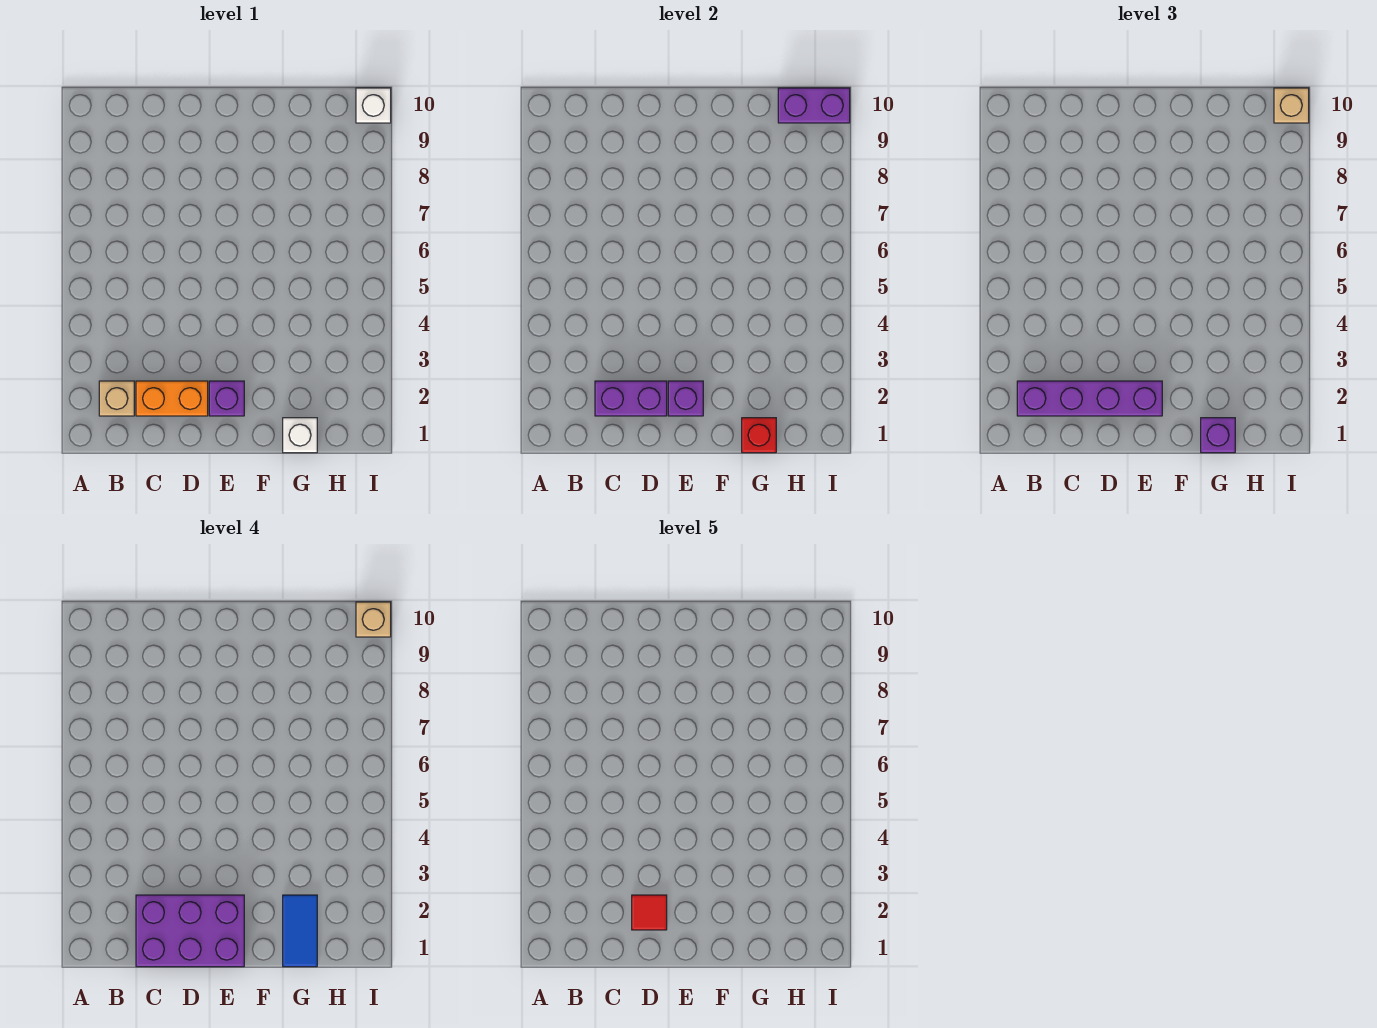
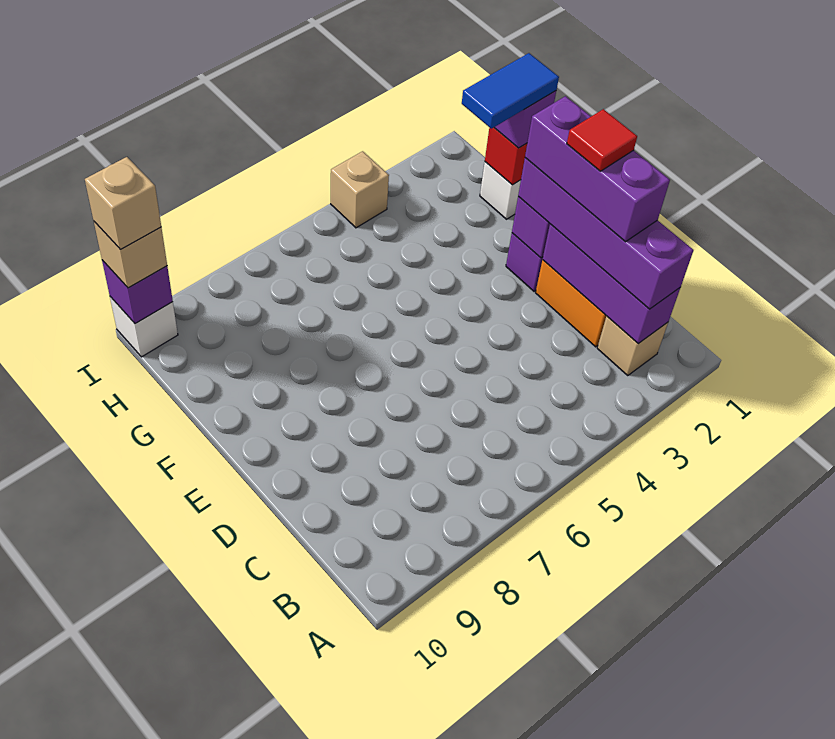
purple brick C1:E2 level 4 -> purple brick C2:E2 level 4
purple brick C2:D2 level 2 -> purple brick B2:D2 level 2
purple brick H10:I10 level 2 -> purple brick I10 level 2
none -> tan brick I4 level 1

